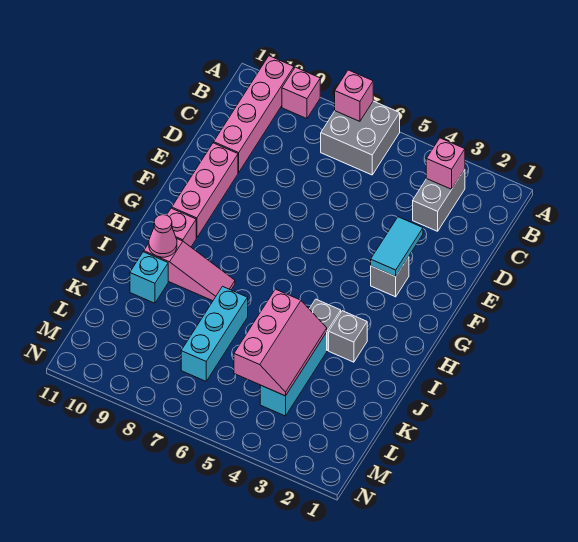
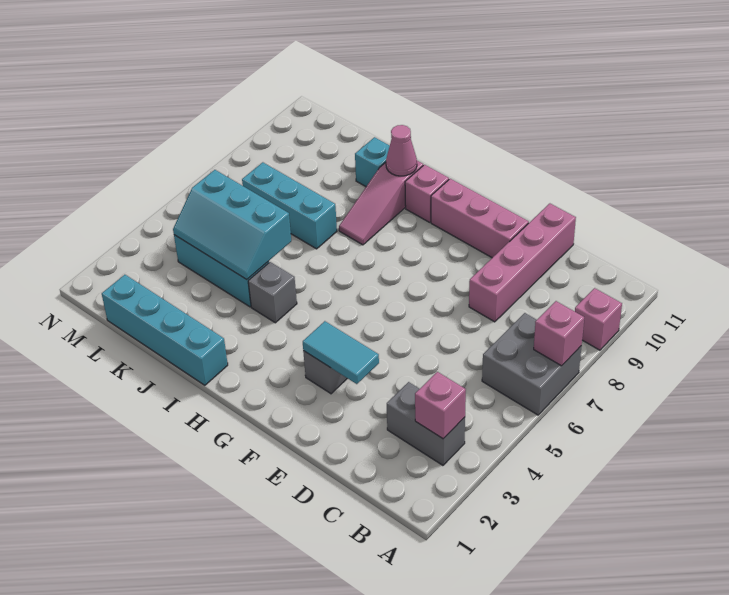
pink brick A10:D10 level 1 -> pink brick D8:D11 level 1
none -> cyan brick I1:L1 level 1
grey brick I3 level 1 -> none
pink slope J4:L5 level 2 top 5 -> cyan slope J4:L5 level 2 top 5

